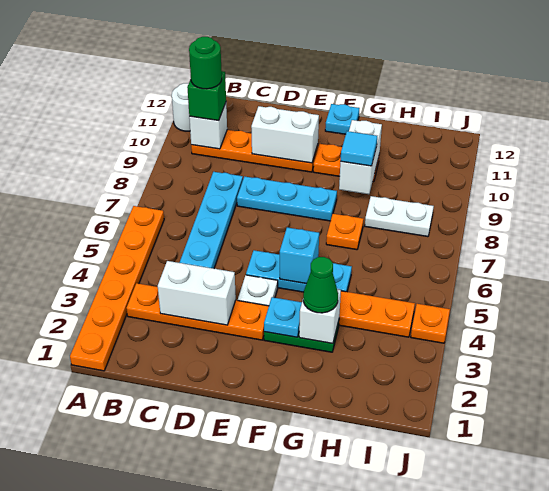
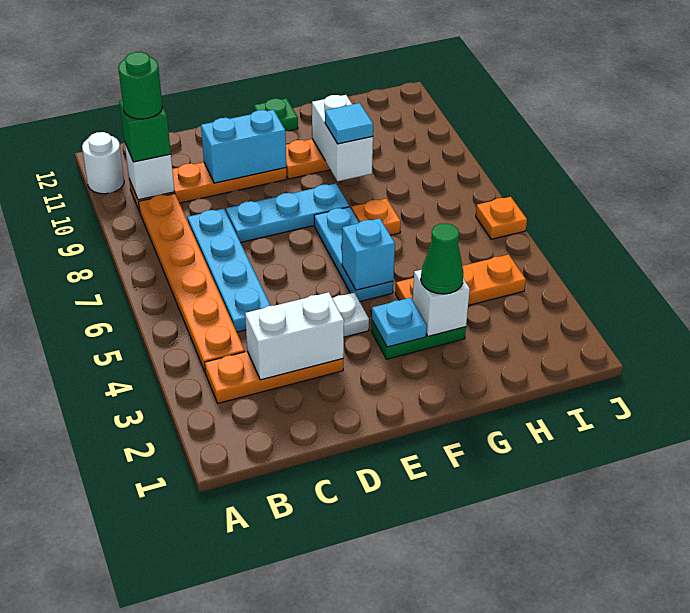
orange plate A1:A6 level 1 -> orange plate B4:B9 level 1
orange plate B3:E3 level 1 -> orange plate B3:D3 level 1
white brick D10:E10 level 2 -> cyan brick D10:E10 level 2
cyan plate E5:G5 level 1 -> cyan plate F5:F7 level 1
cyan plate F12 level 1 -> green plate F12 level 1
white plate H8:I8 level 1 -> none
orange plate J4 level 1 -> orange plate J6 level 1

